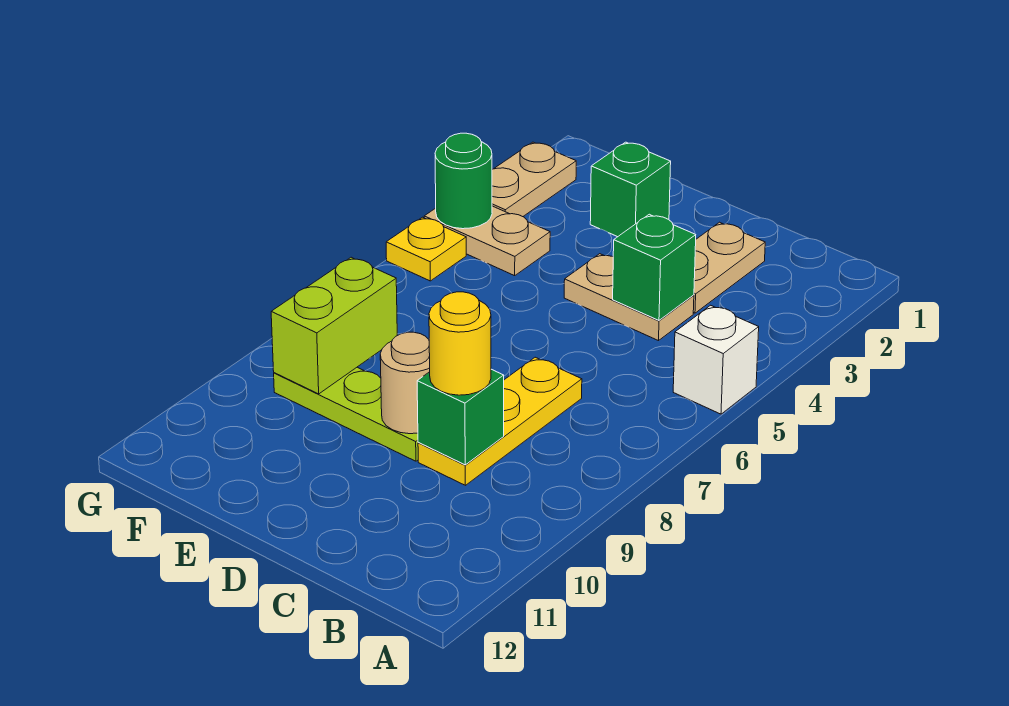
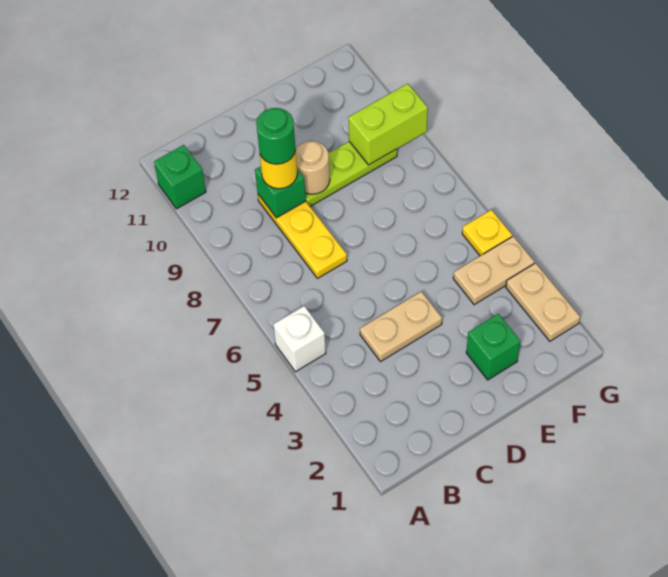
tan plate C2:C3 level 1 -> none
green brick C4 level 2 -> green brick A11 level 1
lime brick F8:F9 level 2 -> lime brick F9:G9 level 2
green round brick G4 level 2 -> green round brick C9 level 4

